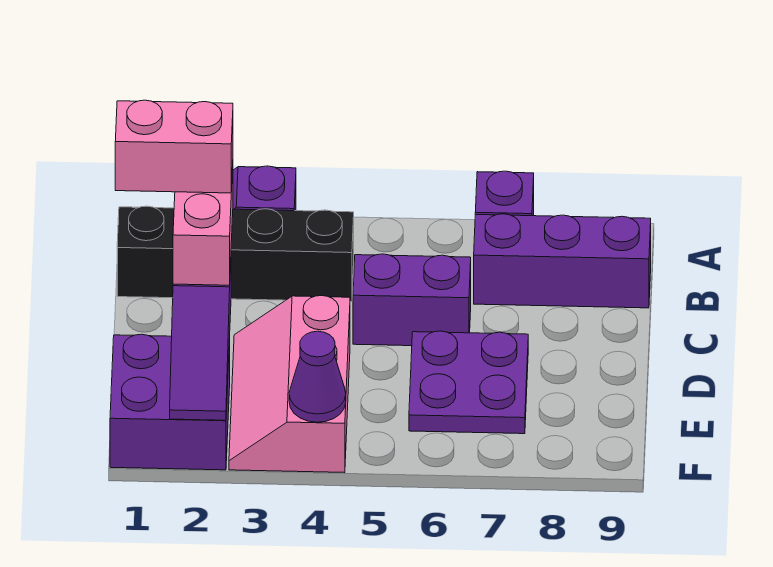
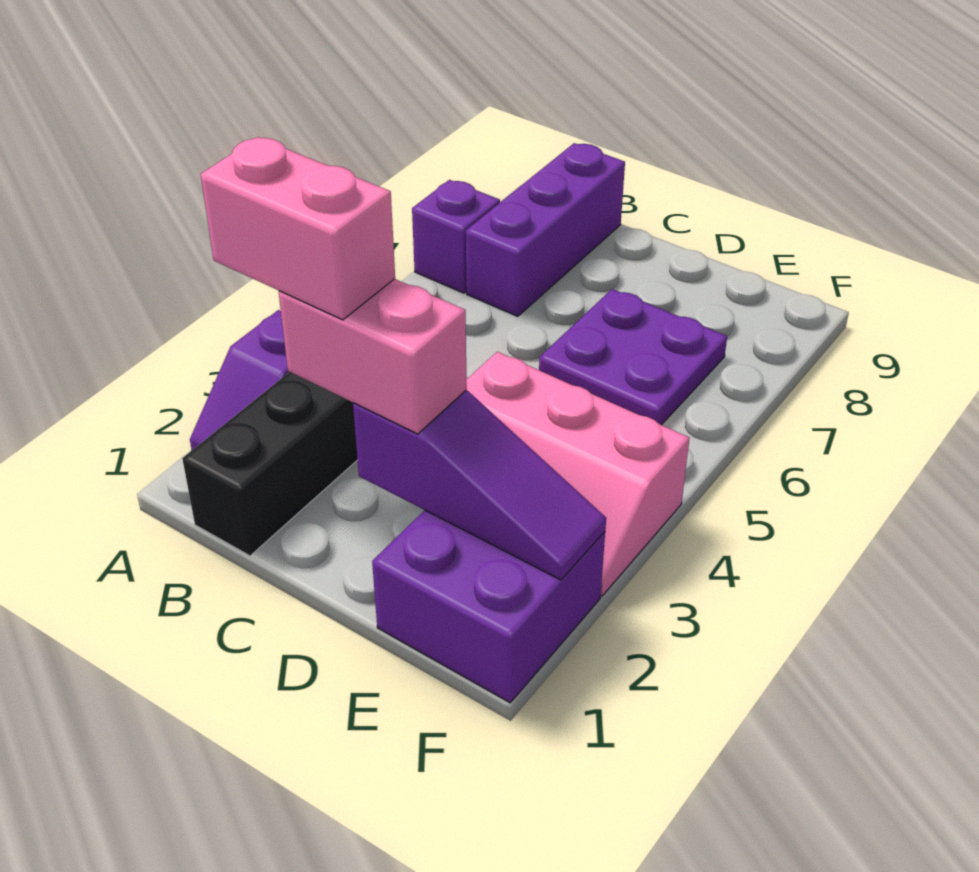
pink brick C1:C2 level 4 -> pink brick B2:C2 level 4
purple brick C5:C6 level 1 -> none
purple cone F4 level 2 -> none

